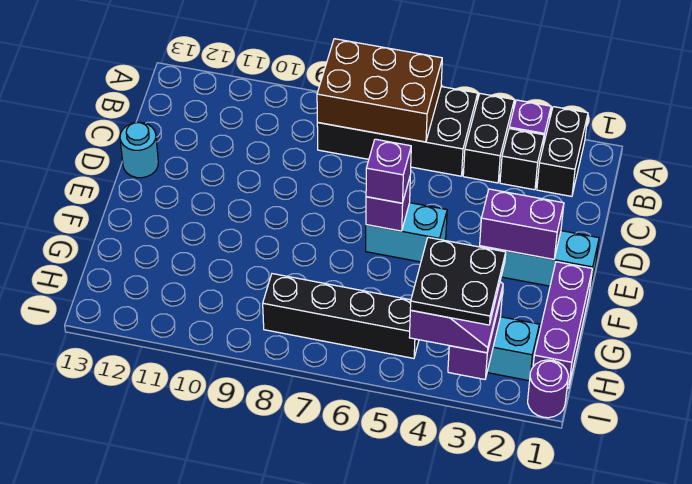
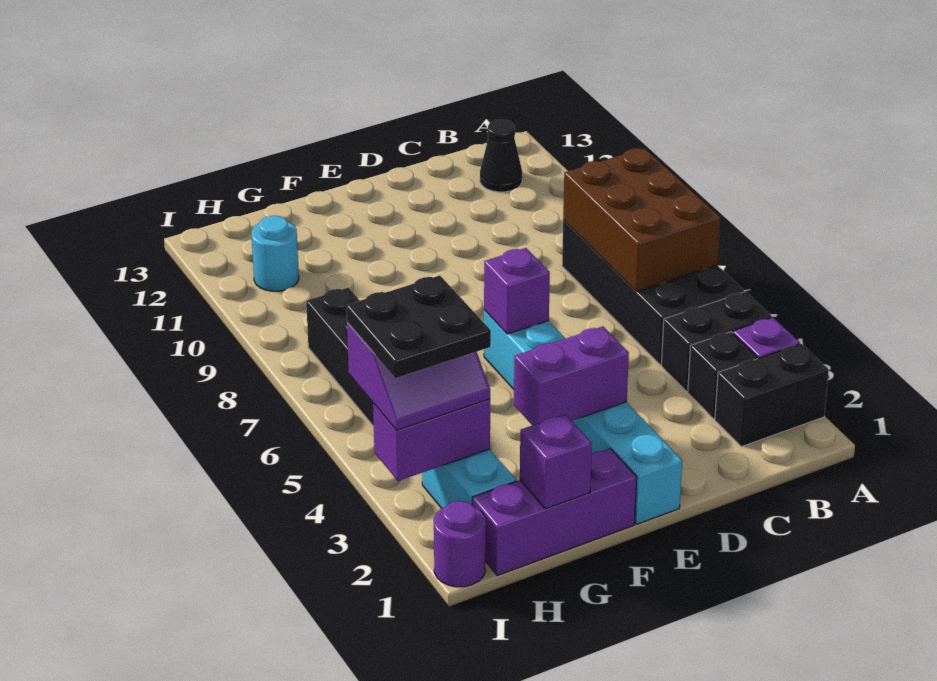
none -> black cone B12 level 1
cyan round brick D13 level 1 -> cyan round brick H11 level 1
purple brick E2:E3 level 2 -> purple brick E3:F3 level 2
purple brick E6 level 3 -> purple brick G1 level 2

